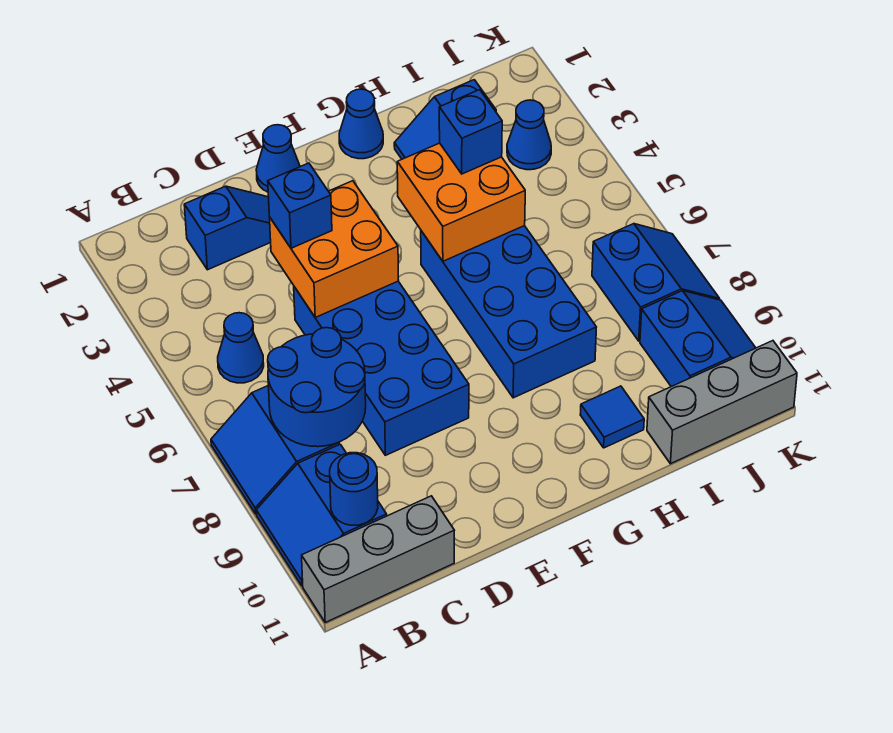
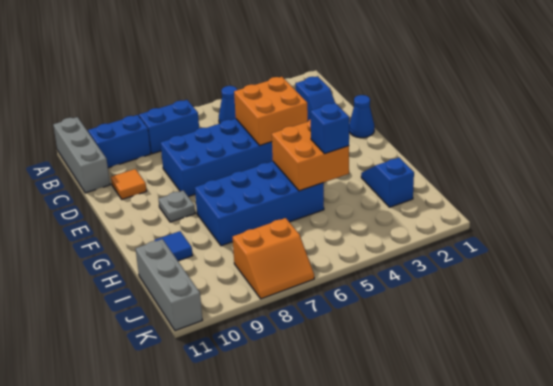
blue round brick B7:C8 level 2 -> none
blue round brick B10 level 2 -> none
blue brick D4 level 3 -> none
none -> orange tile D10 level 1
none -> grey plate F9 level 1
blue cone G1 level 1 -> none
blue cone J3 level 1 -> none
blue slope J7:K8 level 1 top J -> orange slope J7:K8 level 1 top J
blue slope J9:K10 level 1 top J -> none

